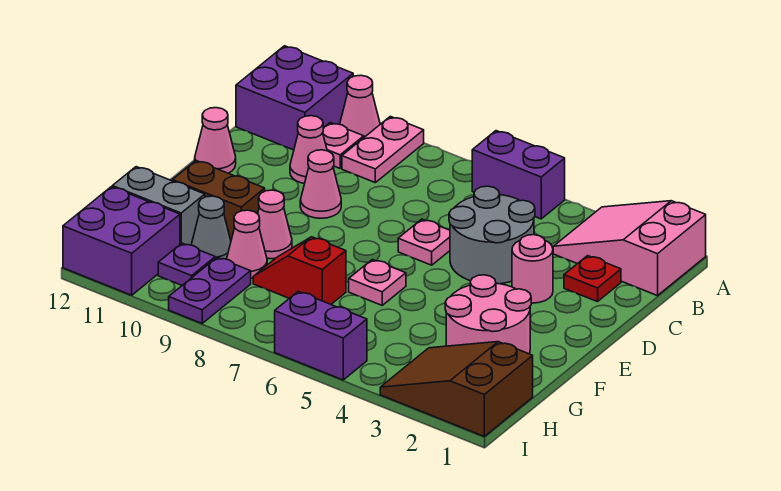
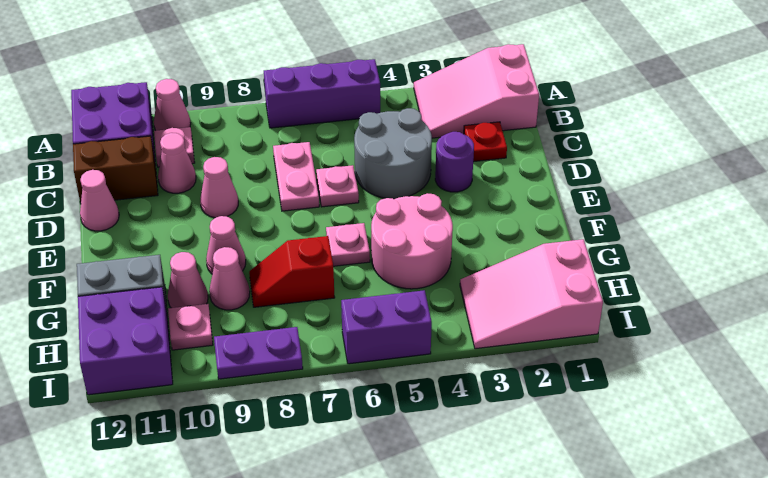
purple brick A5:A6 level 1 -> purple brick A5:A7 level 1
pink plate A9:B9 level 1 -> pink plate C7:D7 level 1
pink round brick D3 level 1 -> purple round brick D3 level 1
pink round brick F2:G3 level 1 -> pink round brick F4:G5 level 1
brown brick F10:F11 level 1 -> brown brick C11:C12 level 1
grey cone G10 level 1 -> pink cone G10 level 1
brown slope H1:I3 level 1 top 1 -> pink slope H1:I3 level 1 top 1
purple plate H9:I9 level 1 -> purple plate I8:I9 level 1
purple plate H10 level 1 -> pink plate H10 level 1

